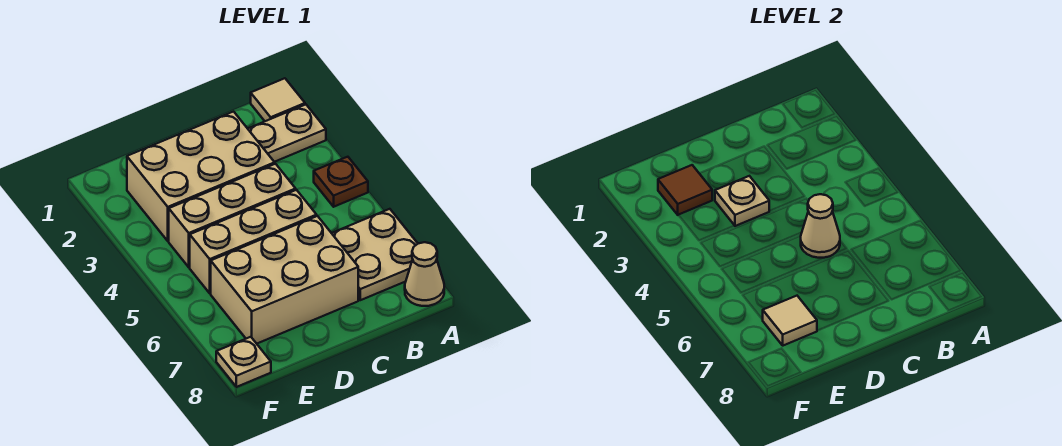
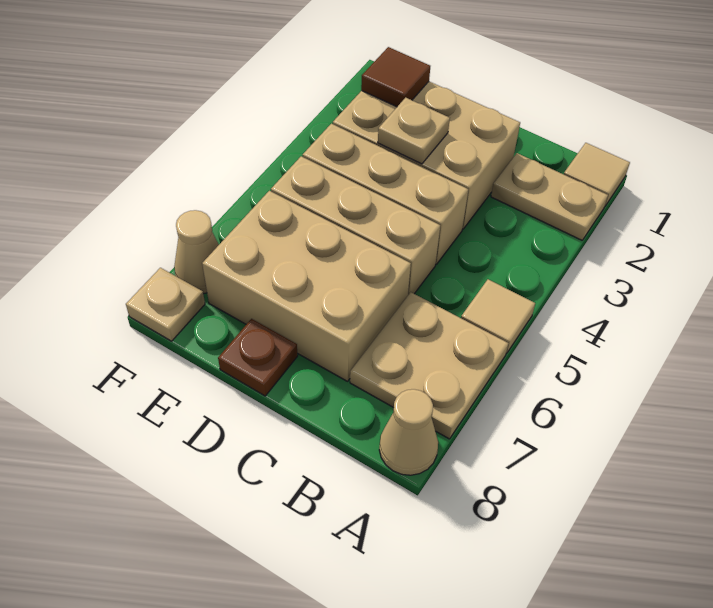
brown plate A4 level 1 -> brown plate D8 level 1
tan cone C5 level 2 -> tan cone F7 level 1
tan tile E7 level 2 -> tan tile A5 level 1

